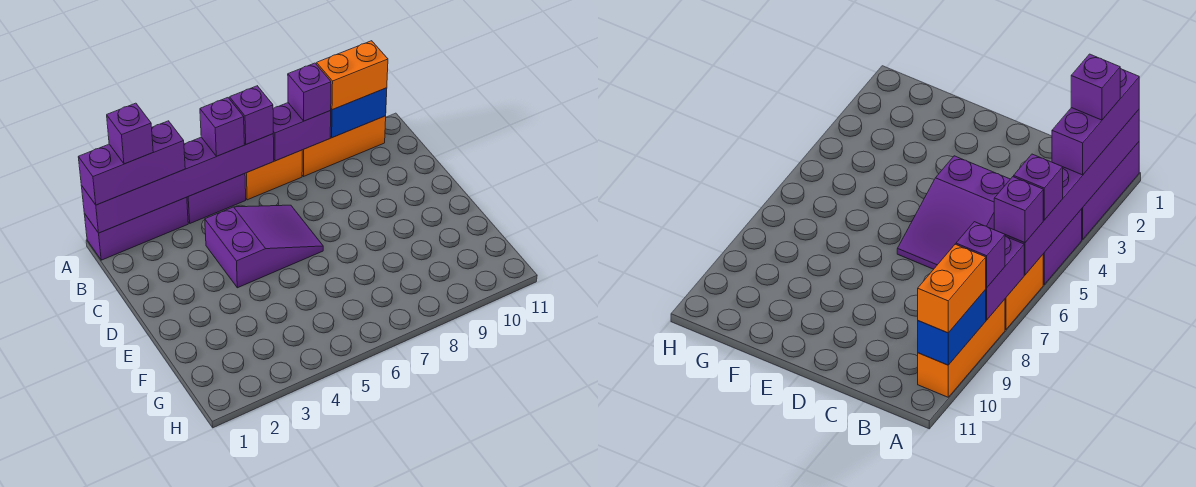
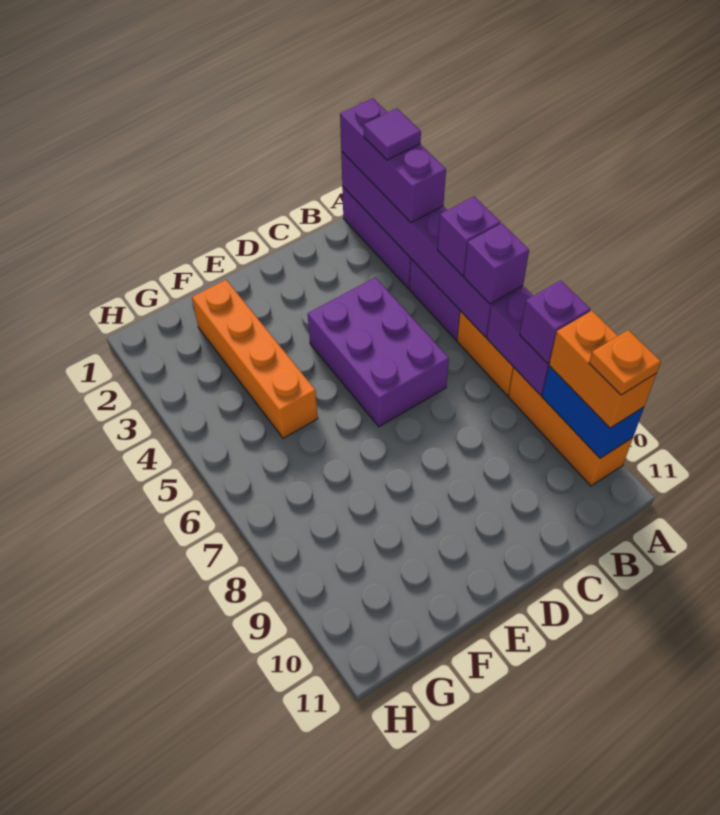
purple brick A2 level 4 -> purple tile A2 level 4
none -> orange plate A10 level 4
purple slope C4:D6 level 1 top 4 -> purple brick C4:D6 level 1
none -> orange brick F2:F5 level 1

